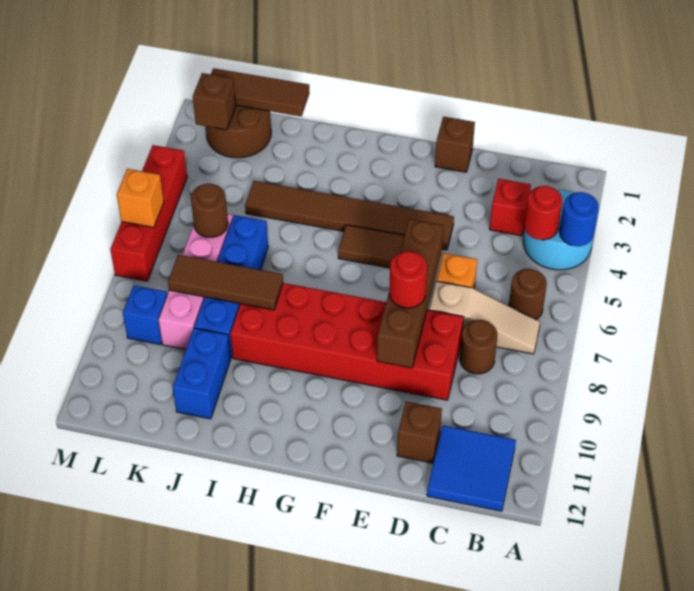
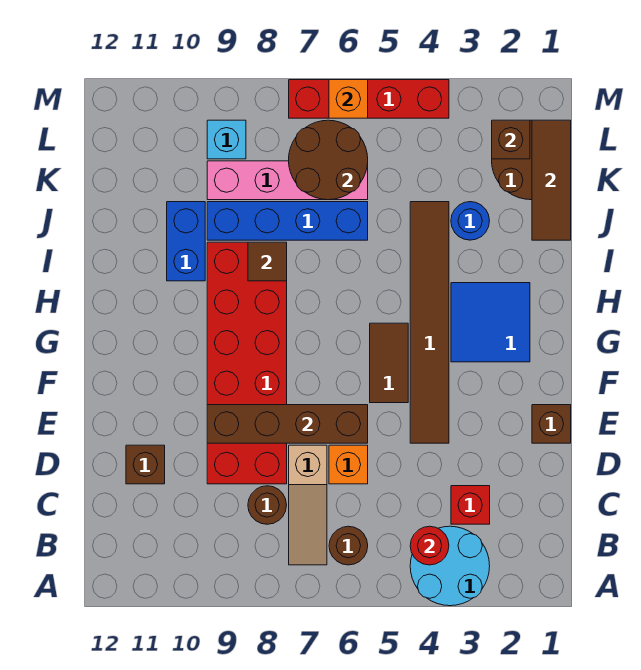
blue round brick A4 level 2 -> blue round brick J3 level 1
blue tile B11:C12 level 1 -> blue tile G2:H3 level 1
red round brick E8 level 3 -> none
brown tile I8:K8 level 2 -> brown tile I8 level 2
blue brick J10:J11 level 1 -> blue brick I10:J10 level 1
brown round brick K6 level 2 -> brown round brick K6:L7 level 2
blue brick L9 level 1 -> cyan brick L9 level 1

